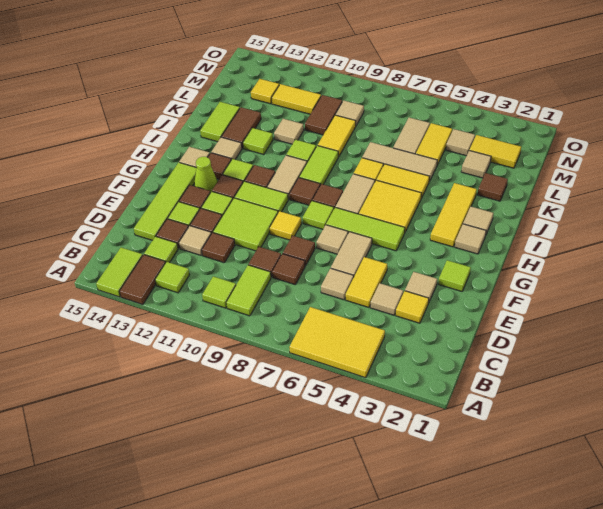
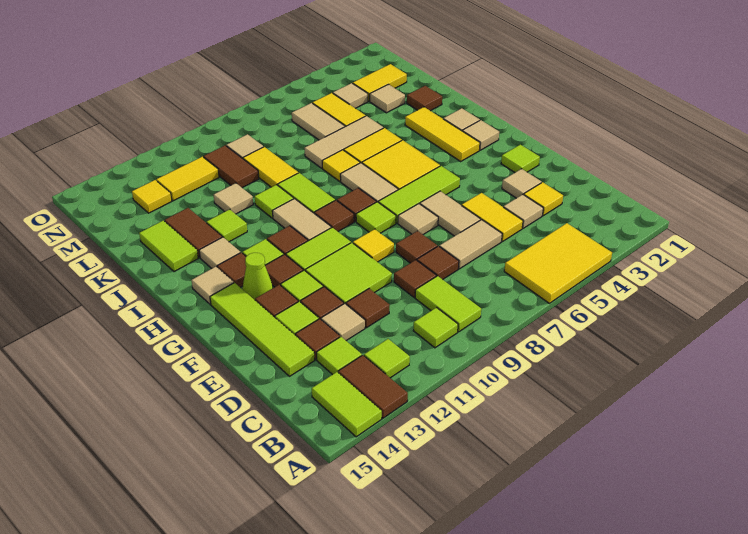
tan tile D6 level 1 -> tan tile D6:D7 level 1

